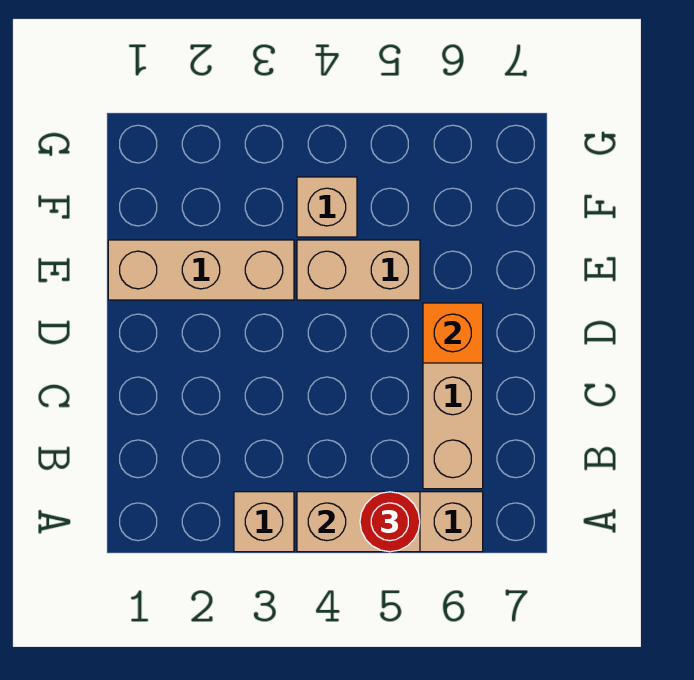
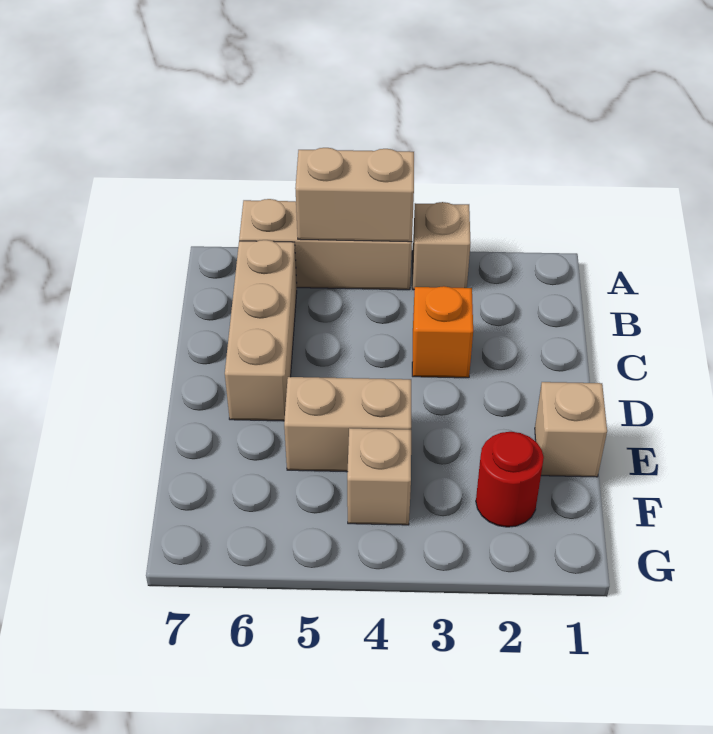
red round brick A5 level 3 -> red round brick F2 level 1
orange brick D6 level 2 -> orange brick C3 level 1
tan brick E1:E3 level 1 -> tan brick E1 level 1

